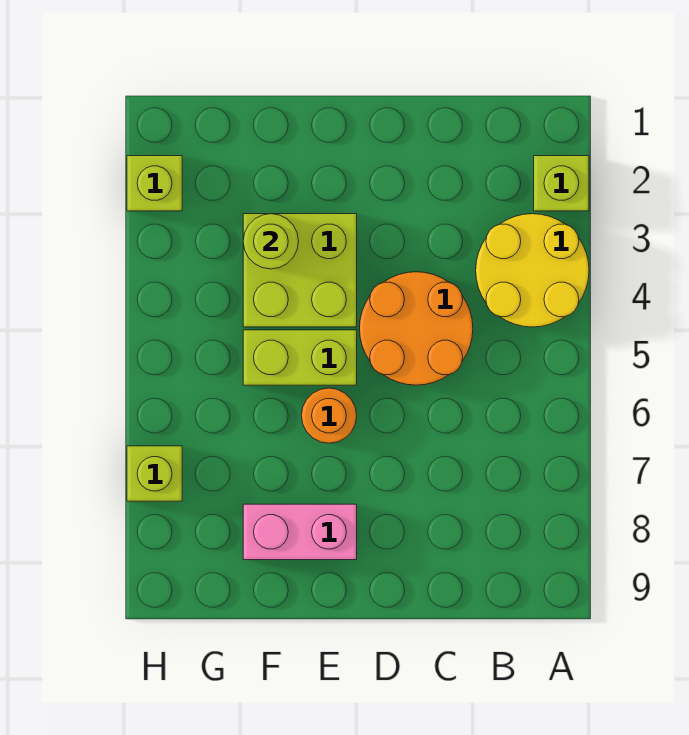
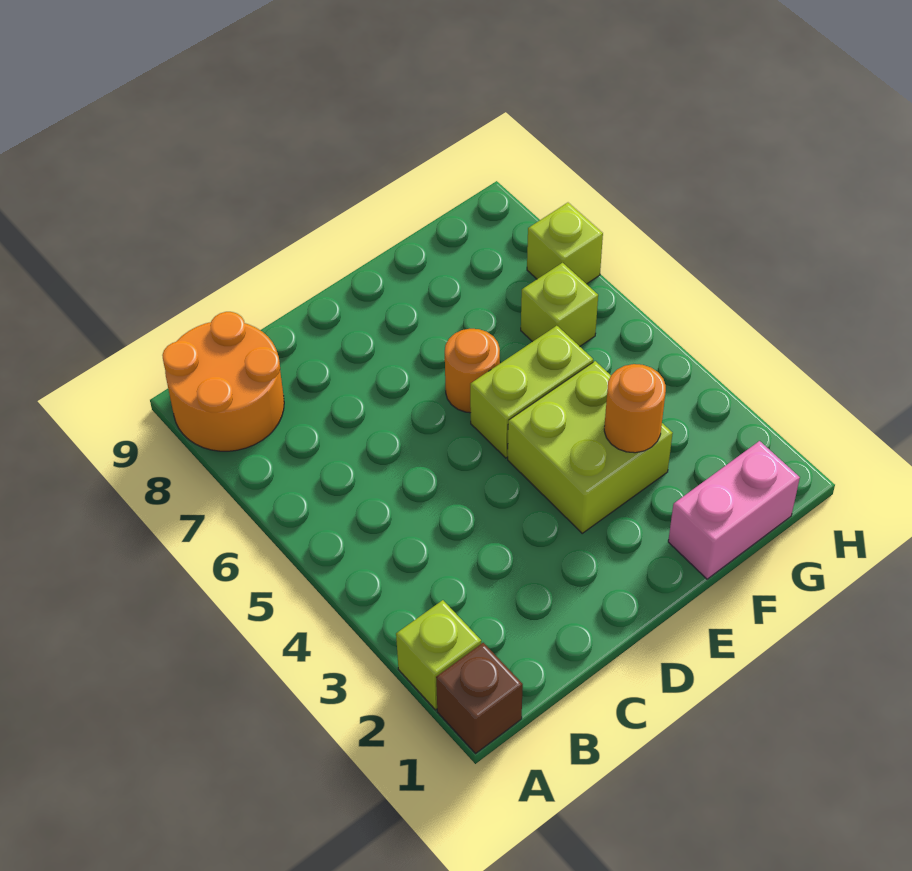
none -> brown brick A1 level 1
yellow round brick A3:B4 level 1 -> none
orange round brick C4:D5 level 1 -> orange round brick A8:B9 level 1
pink brick E8:F8 level 1 -> pink brick F1:G1 level 1
lime round brick F3 level 2 -> orange round brick F3 level 2
lime brick H2 level 1 -> lime brick G6 level 1

